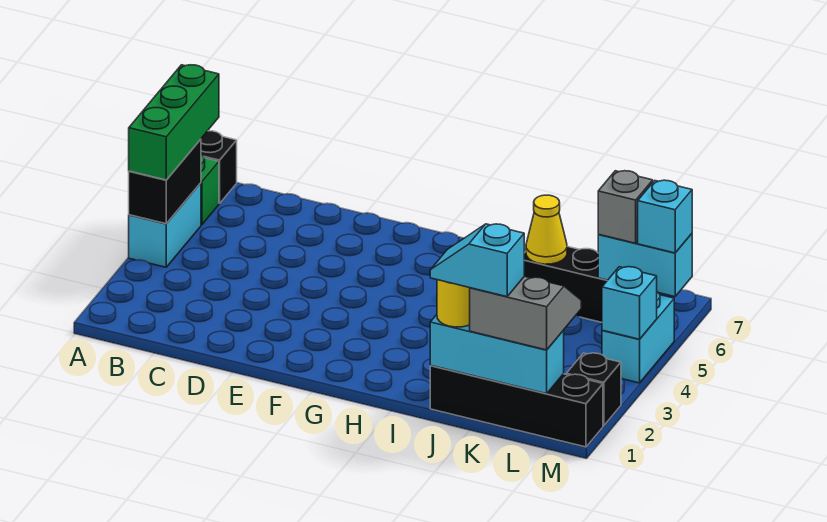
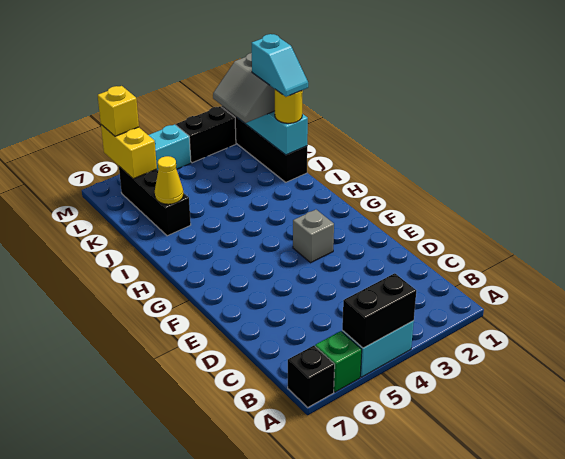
green brick A4:A6 level 3 -> none
cyan brick L6:M6 level 2 -> yellow brick L6:M6 level 2
grey brick L6 level 3 -> grey brick F3 level 1
black brick M2 level 1 -> black brick M2:M3 level 1
cyan brick M4 level 2 -> none
cyan brick M6 level 3 -> yellow brick M6 level 3

